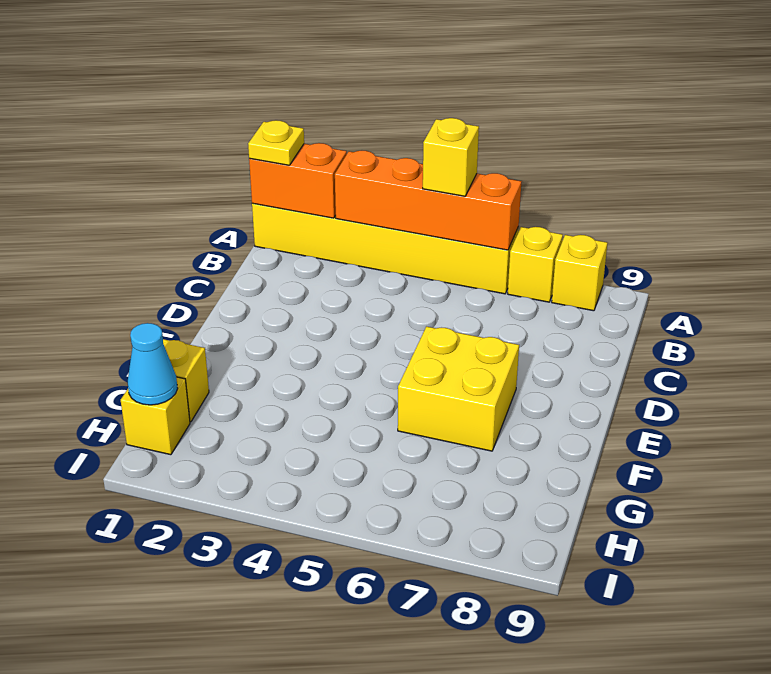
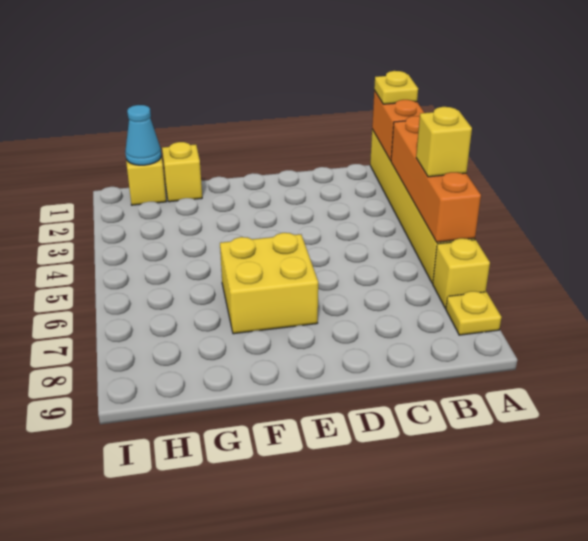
yellow brick A8 level 1 -> yellow plate A8 level 1

